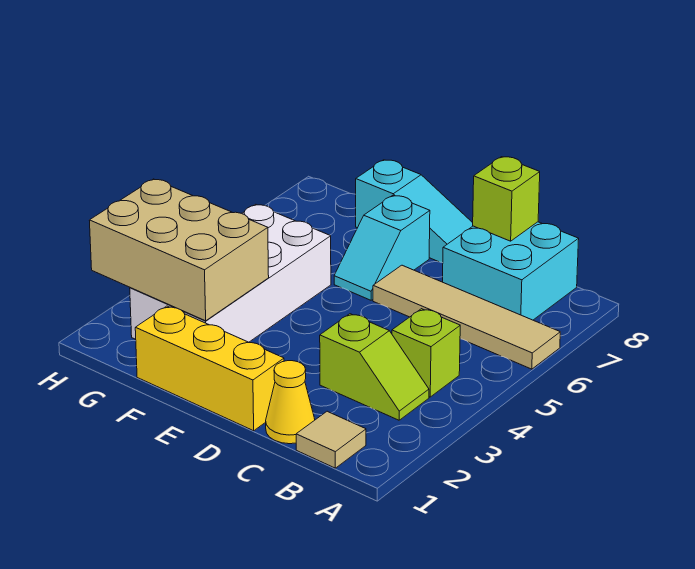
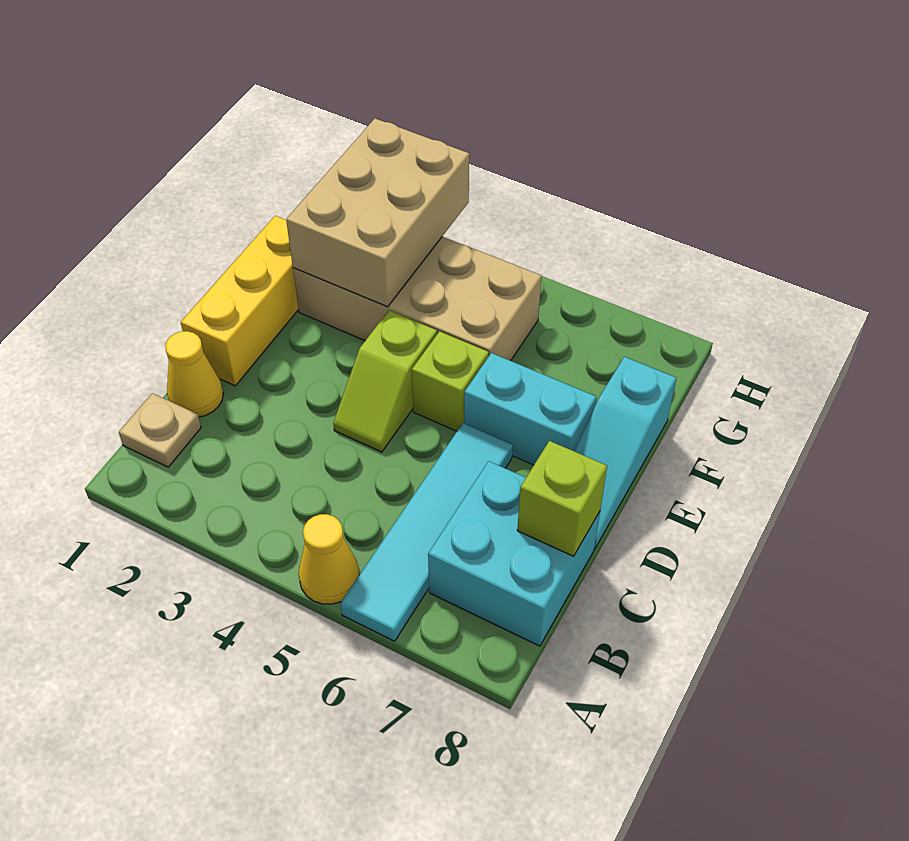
none -> yellow cone A5 level 1
tan tile A6:D6 level 1 -> cyan tile A6:D6 level 1
tan tile B1 level 1 -> tan plate B1 level 1
lime slope B3:C3 level 1 top C -> lime slope D4:E4 level 1 top E
lime brick B4 level 1 -> lime brick E5 level 1
cyan slope E6:E7 level 1 top 7 -> cyan brick E6:E7 level 1
white brick F2:G5 level 1 -> tan brick F2:G5 level 1

